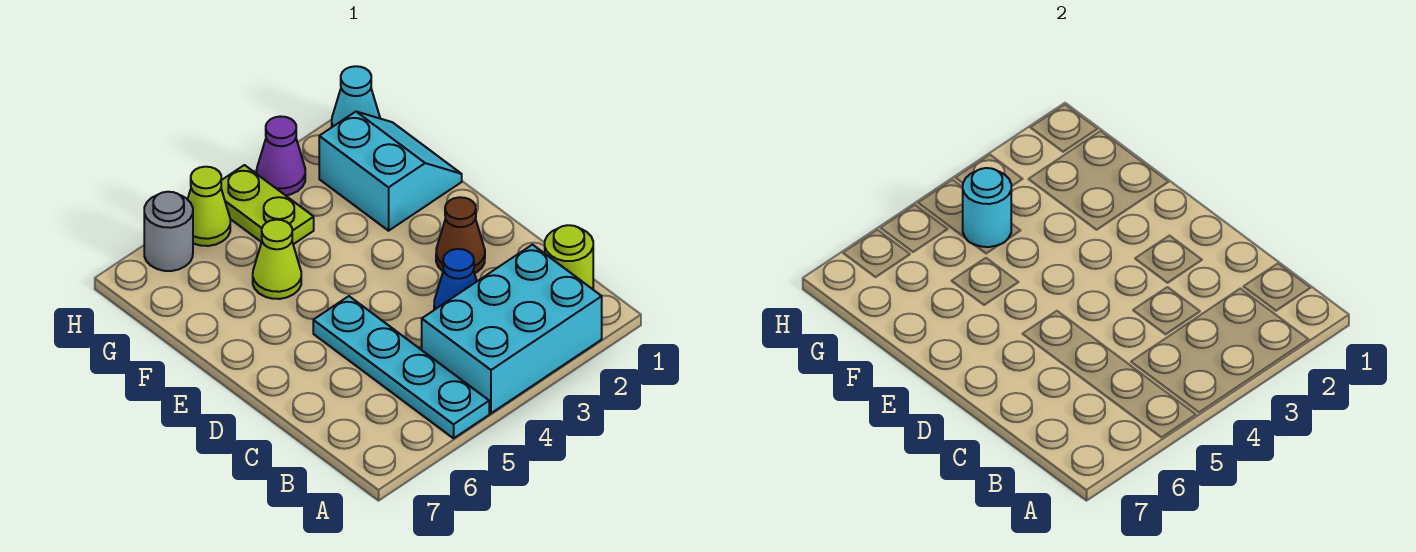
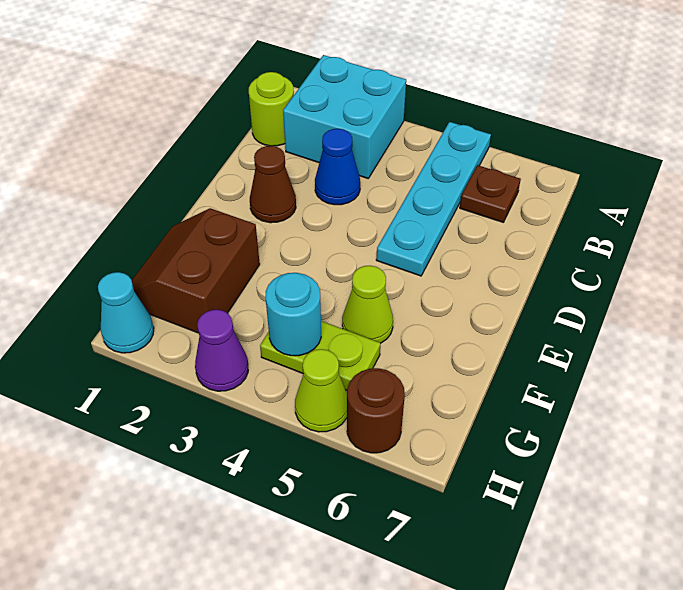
cyan brick A2:B4 level 1 -> cyan brick A2:B3 level 1
none -> brown plate B6 level 1
cyan slope F1:G2 level 1 top 2 -> brown slope F1:G2 level 1 top 2
lime plate G4:H4 level 1 -> lime plate G4:G5 level 1
grey round brick H6 level 1 -> brown round brick H6 level 1

